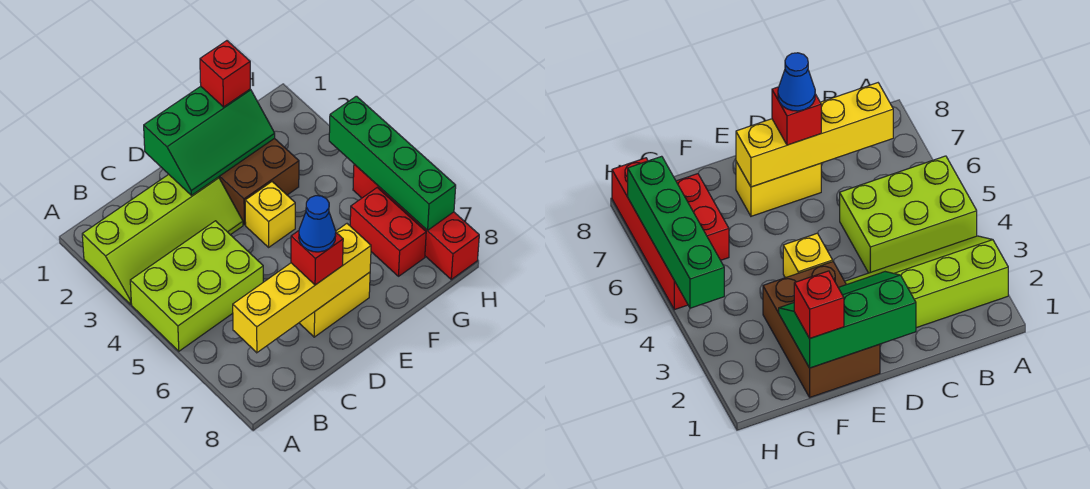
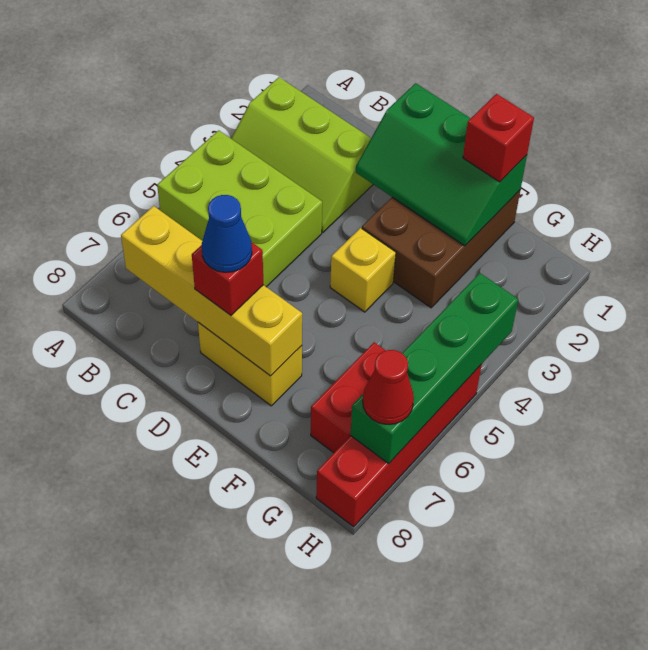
lime slope A2:D3 level 1 top 2 -> lime slope A2:C3 level 1 top 2
none -> red cone H7 level 3

